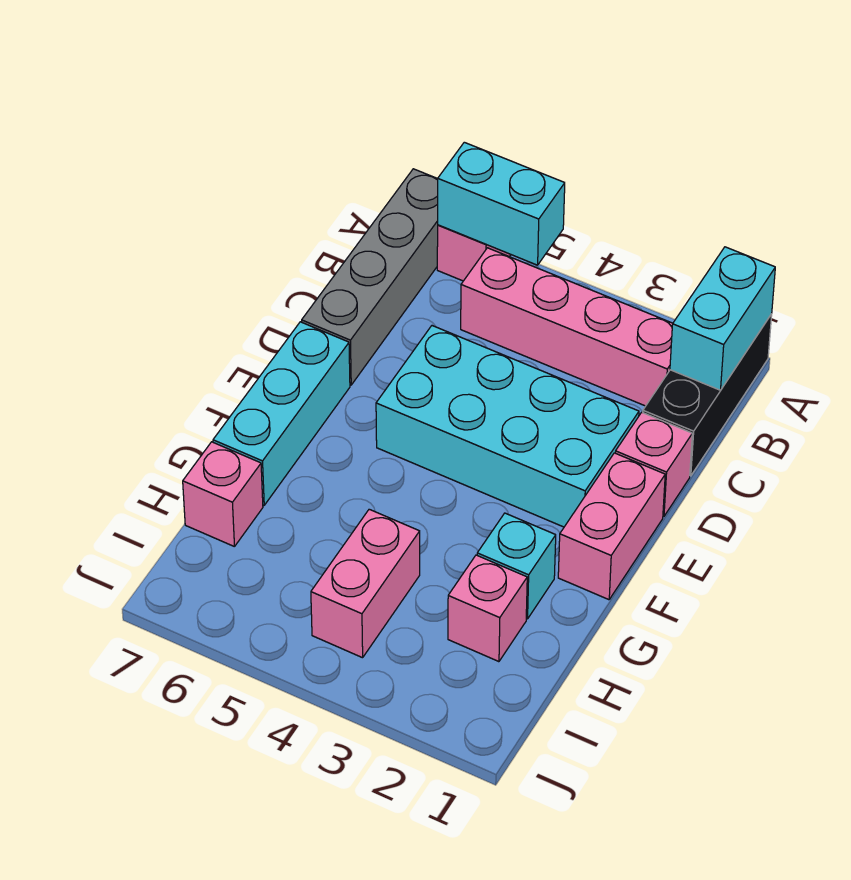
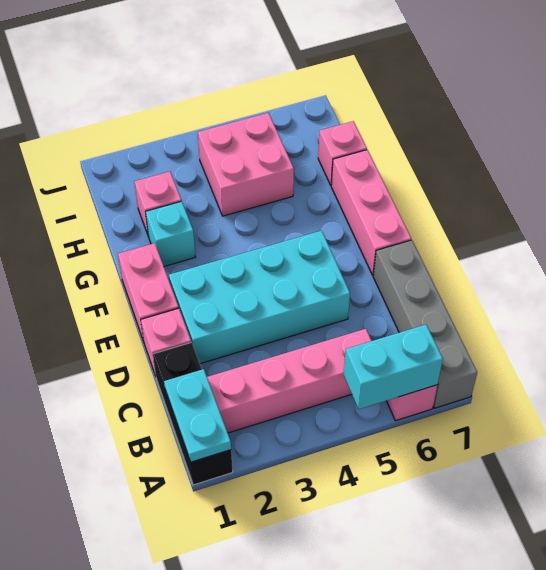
cyan brick A1:B1 level 2 -> cyan plate A1:B1 level 2
cyan brick E7:G7 level 1 -> pink brick E7:G7 level 1
pink brick H4:I4 level 1 -> pink brick H4:I5 level 1

